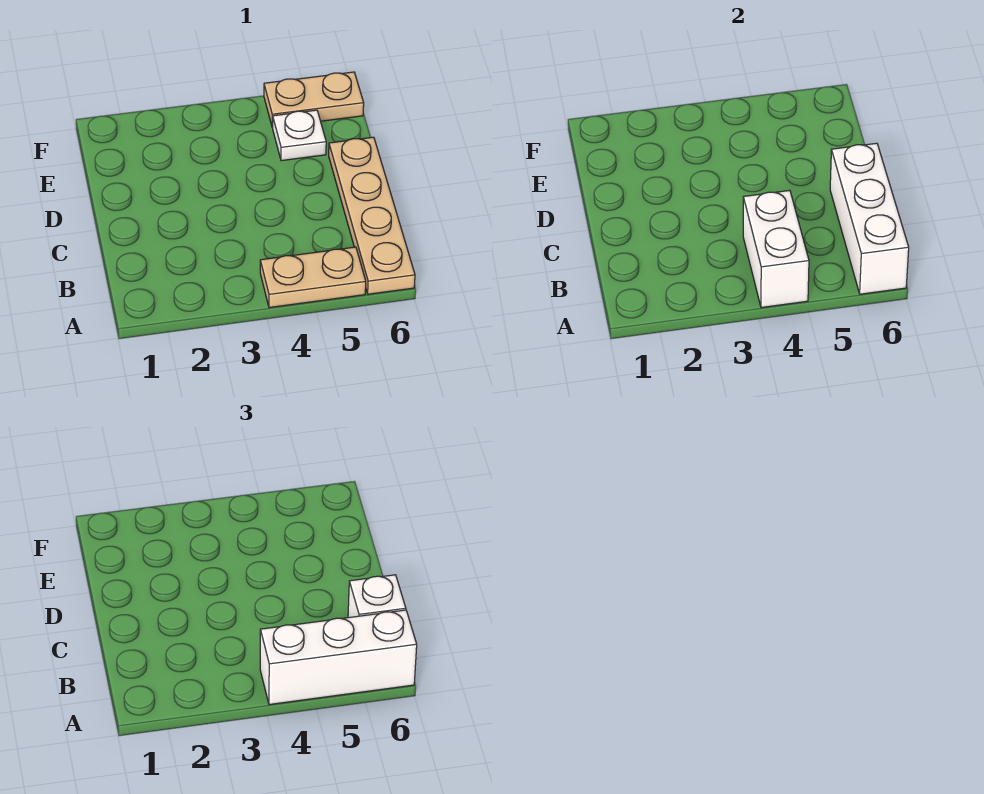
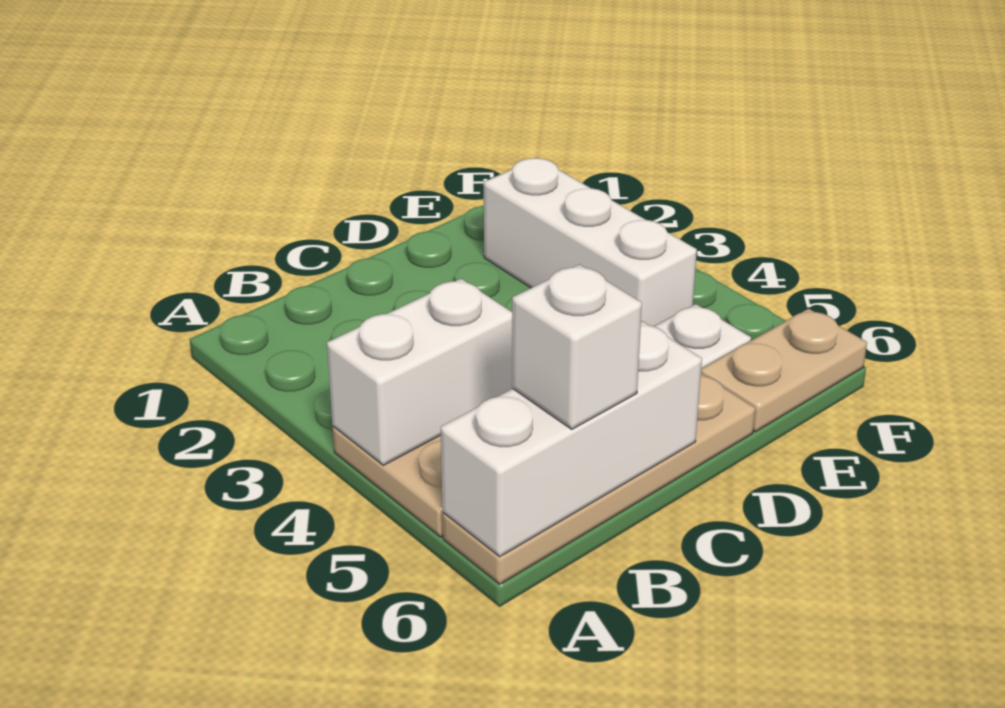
white brick A4:A6 level 3 -> white brick E2:E4 level 1
tan plate F5:F6 level 1 -> tan plate E6:F6 level 1

